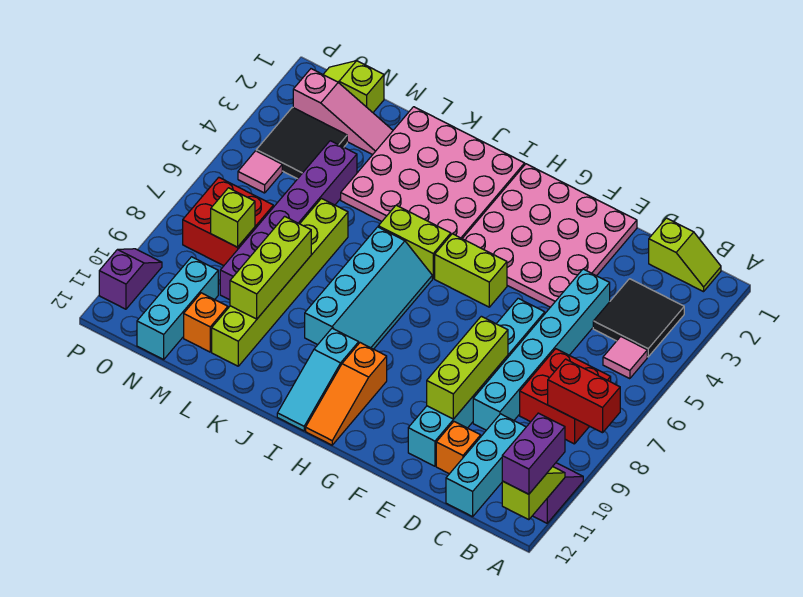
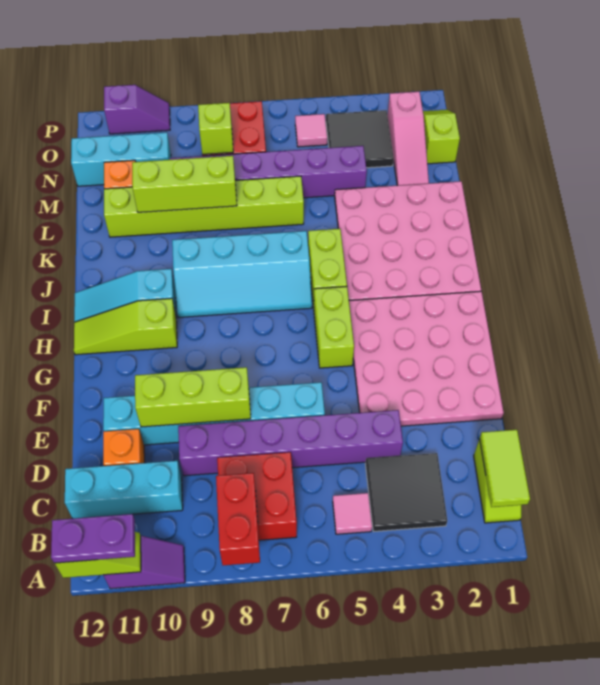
purple brick A11:A12 level 3 -> purple plate A11:A12 level 3
none -> lime tile B1:C1 level 2
cyan brick D4:D9 level 1 -> purple brick D4:D9 level 1
orange slope H10:H12 level 1 top 10 -> lime slope H10:H12 level 1 top 10

